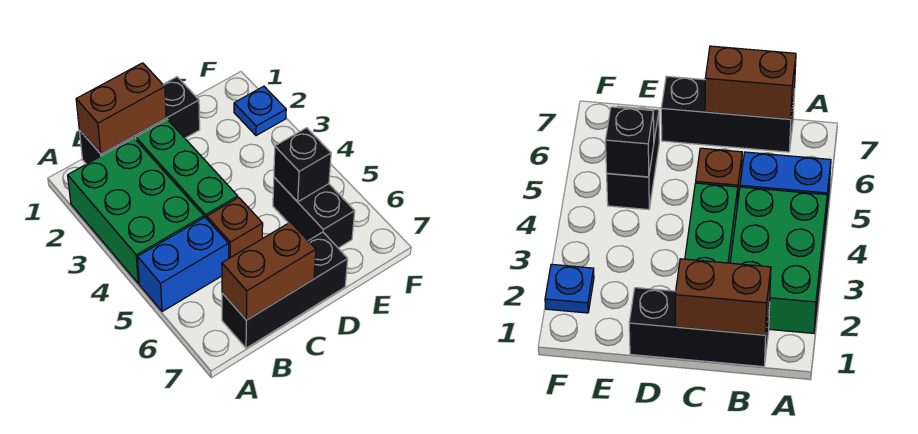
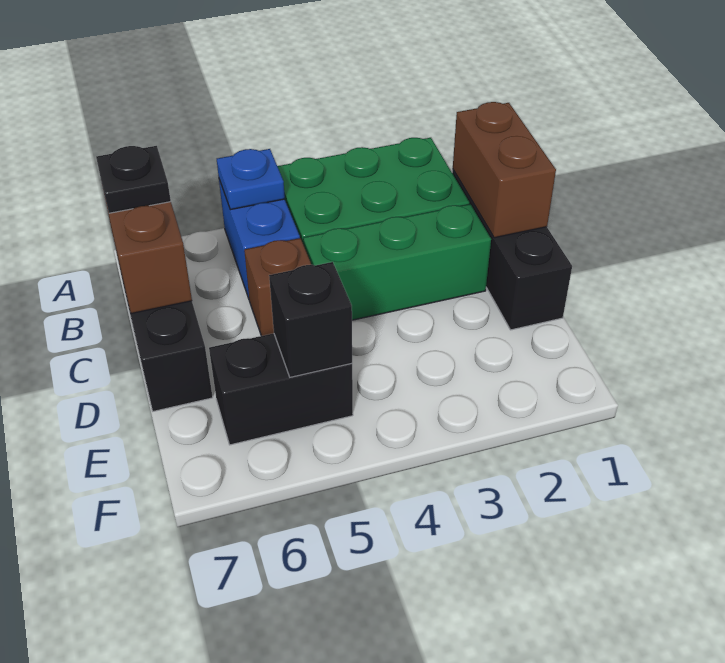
none -> black plate B7 level 3
blue plate F2 level 1 -> blue plate A5 level 2

